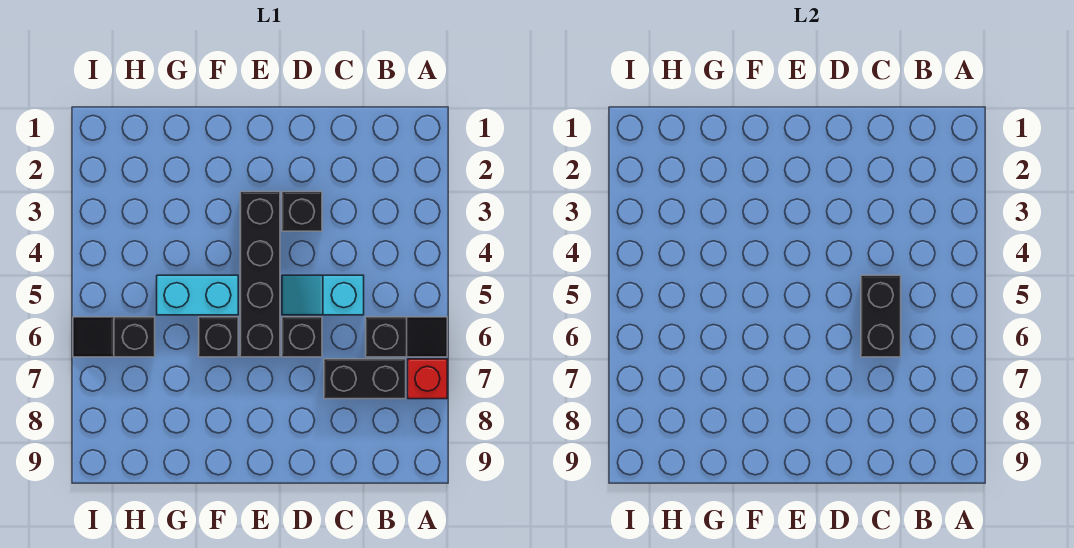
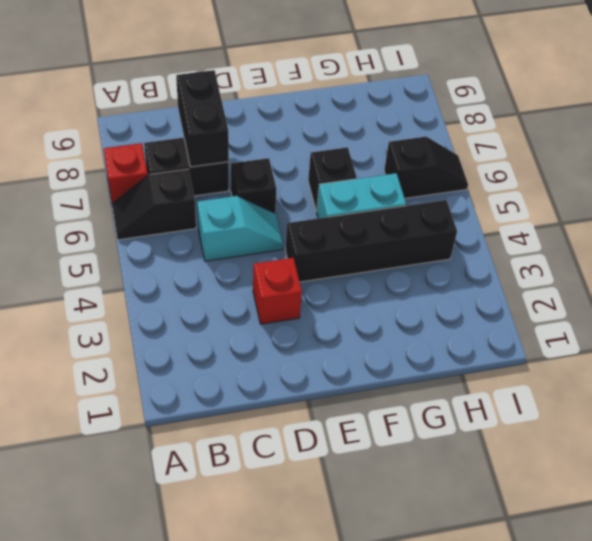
black brick C5:C6 level 2 -> black brick C7:C8 level 2
black brick D3 level 1 -> red brick D3 level 1
black brick E3:E6 level 1 -> black brick E4:H4 level 1

